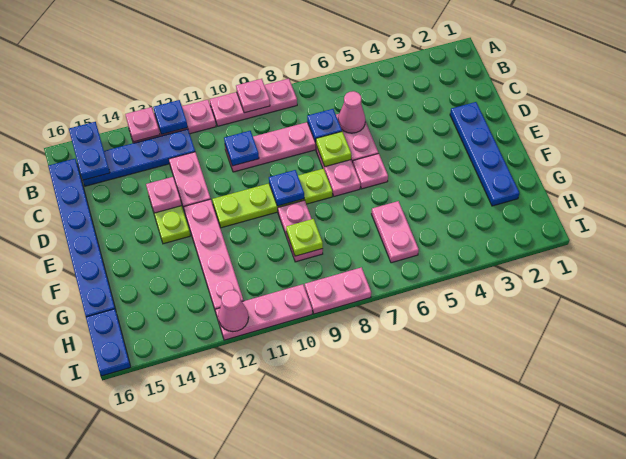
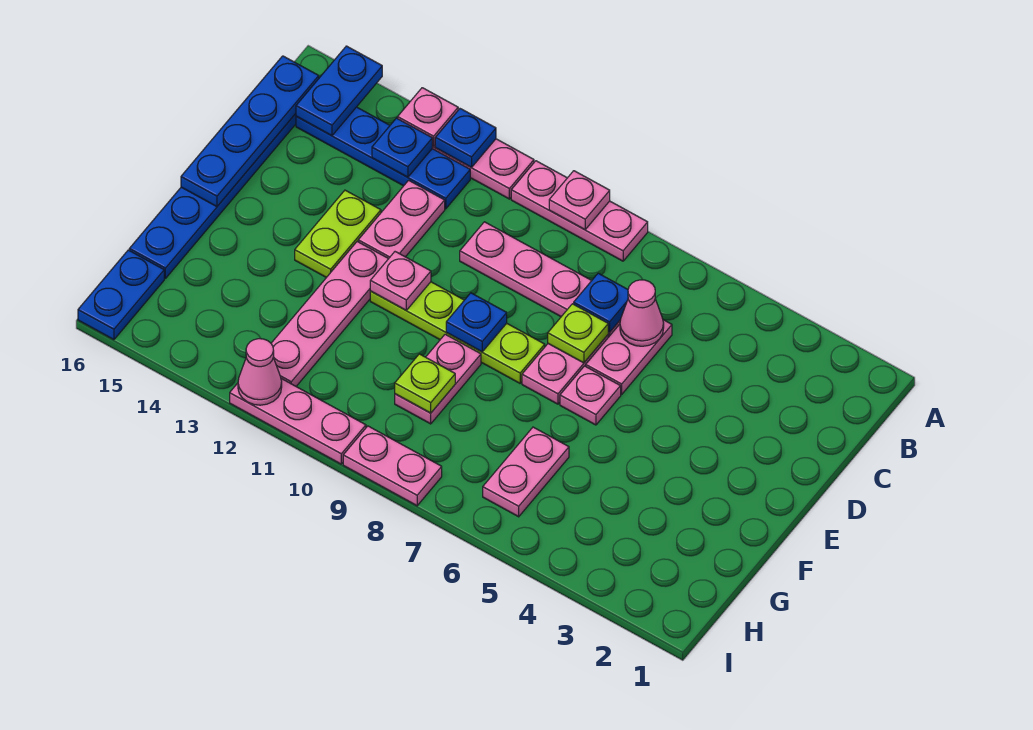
blue plate C10 level 2 -> blue plate B13 level 2
blue plate D2:G2 level 1 -> blue plate B16:E16 level 2
pink plate D13 level 2 -> pink plate E11 level 2

